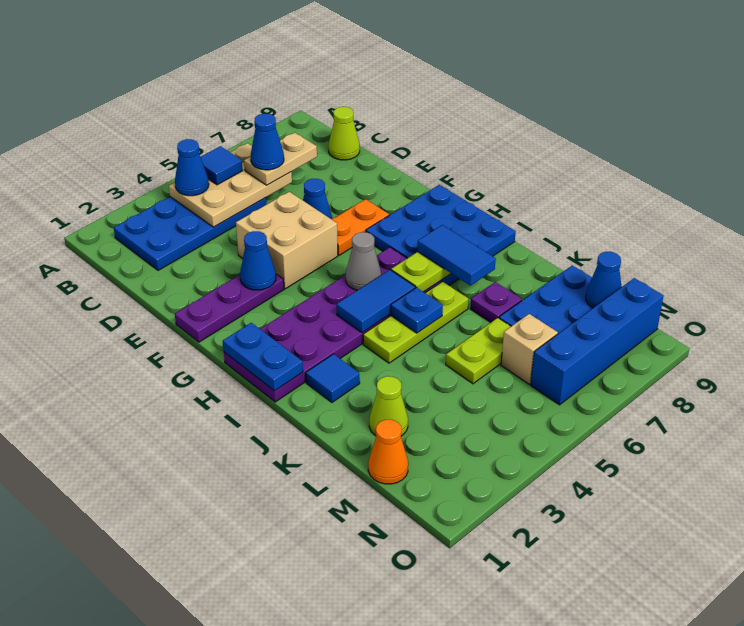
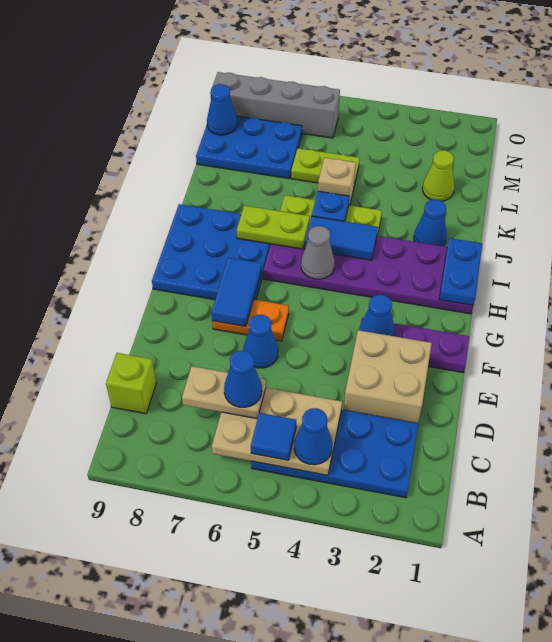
lime cone C9 level 1 -> lime brick C9 level 1
tan brick E4:F5 level 1 -> tan brick D2:E3 level 1
blue tile I7:J7 level 3 -> blue tile F7:G7 level 2
blue tile J2 level 1 -> blue cone J2 level 1
purple plate K7 level 1 -> none
orange cone M1 level 1 -> none
tan brick M6 level 1 -> tan brick K5 level 1
blue brick N6:N9 level 1 -> grey brick N6:N9 level 1

